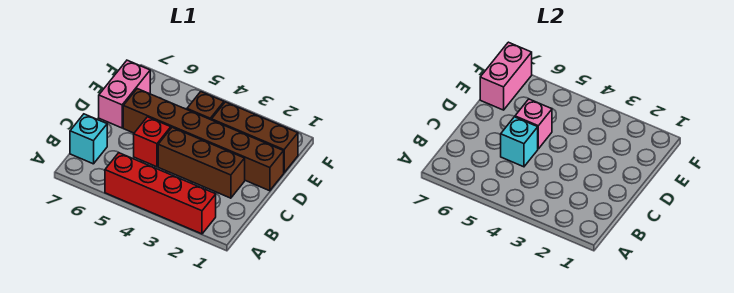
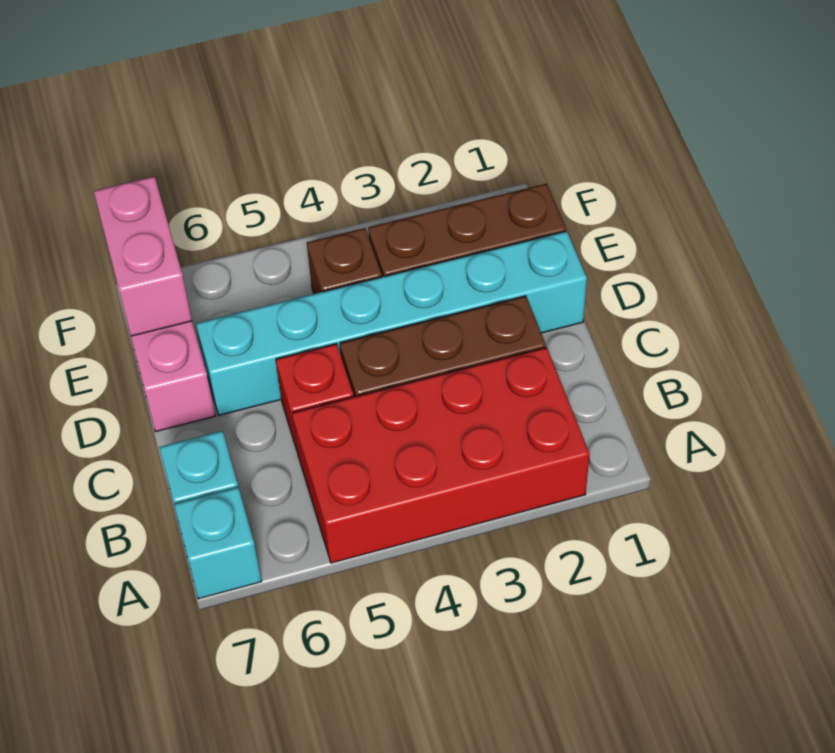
red brick A2:A5 level 1 -> red brick A2:B5 level 1
cyan brick C5 level 2 -> cyan brick A7 level 1
brown brick D1:D6 level 1 -> cyan brick D1:D6 level 1
pink brick D5 level 2 -> none

